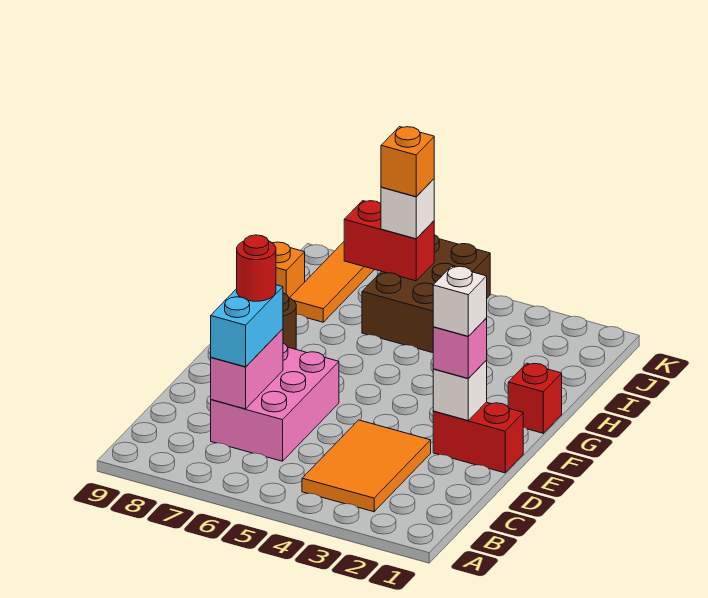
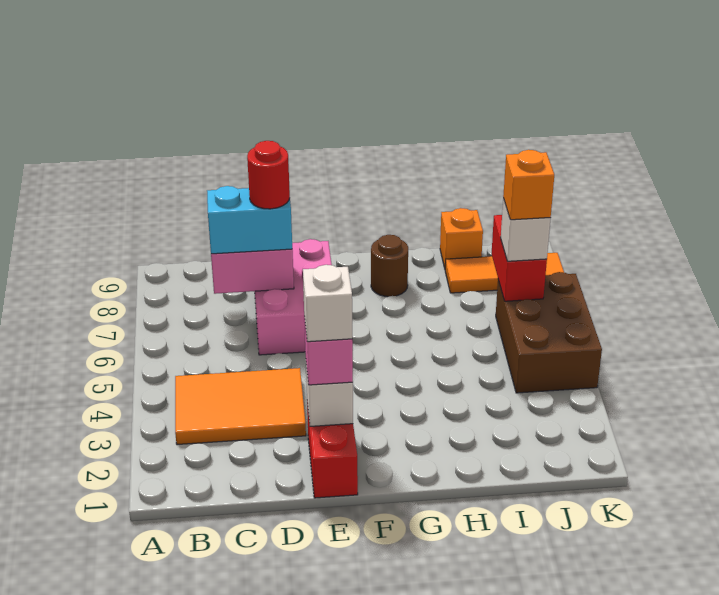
pink brick C6:E7 level 1 -> pink brick D6:E8 level 1
red brick G1 level 1 -> none
brown brick I5:K6 level 1 -> brown brick J4:K6 level 1

